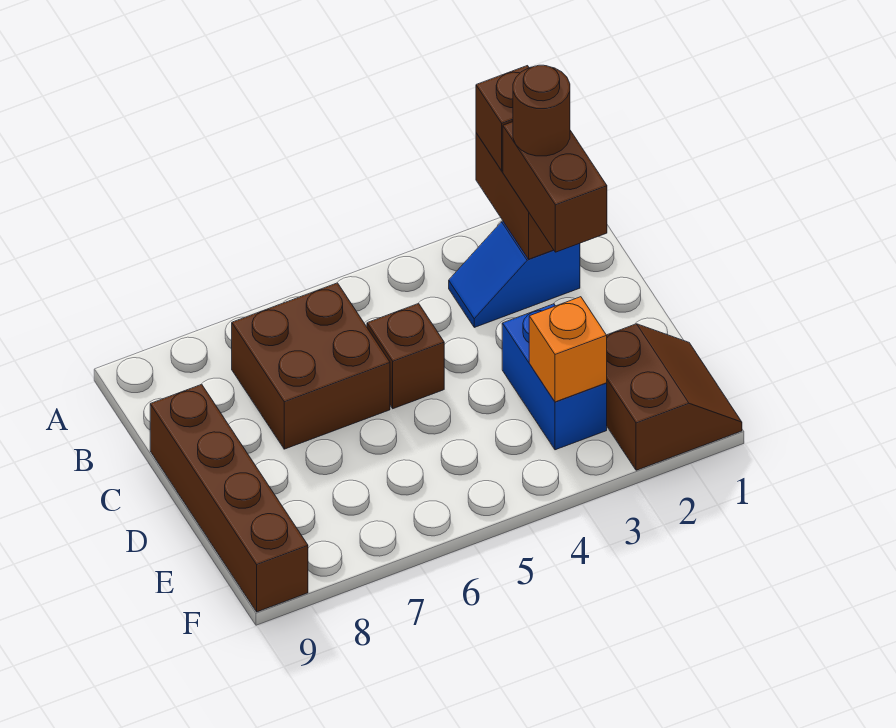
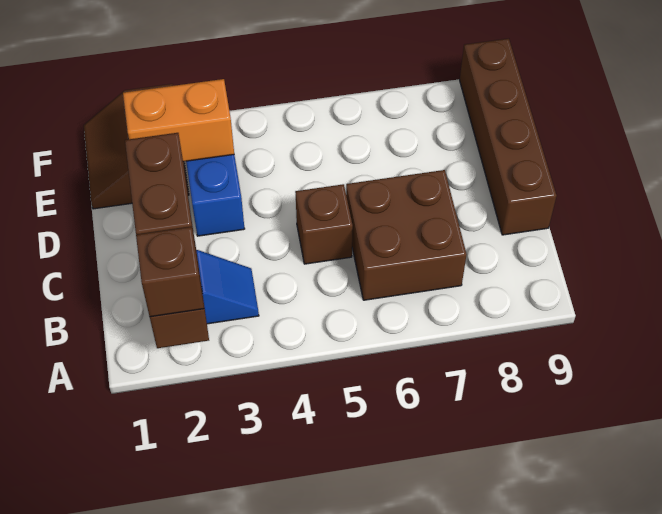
brown round brick B2 level 4 -> none
orange brick E3 level 2 -> orange brick E2:E3 level 2

